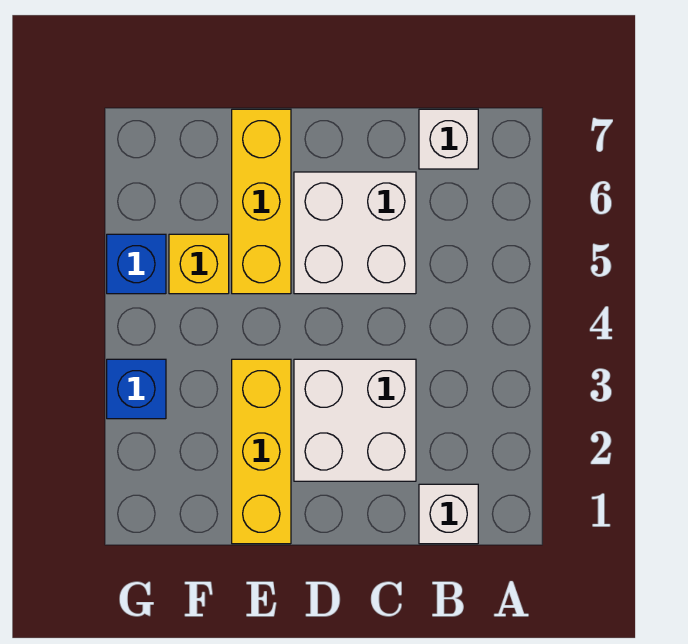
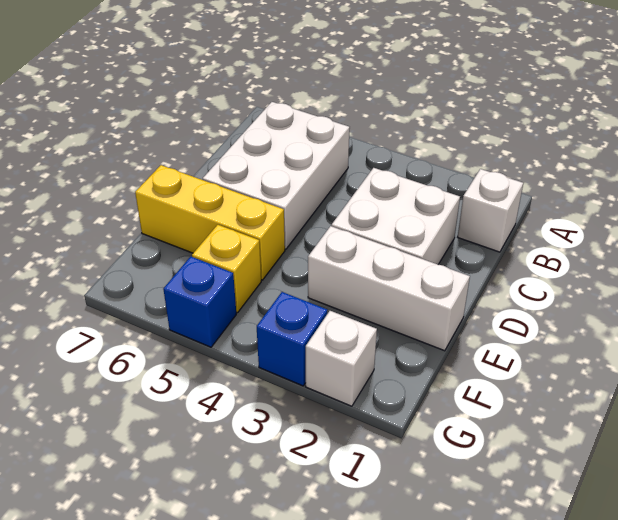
white brick B7 level 1 -> white brick G2 level 1
white brick C5:D6 level 1 -> white brick B5:D6 level 1
yellow brick E1:E3 level 1 -> white brick E1:E3 level 1

